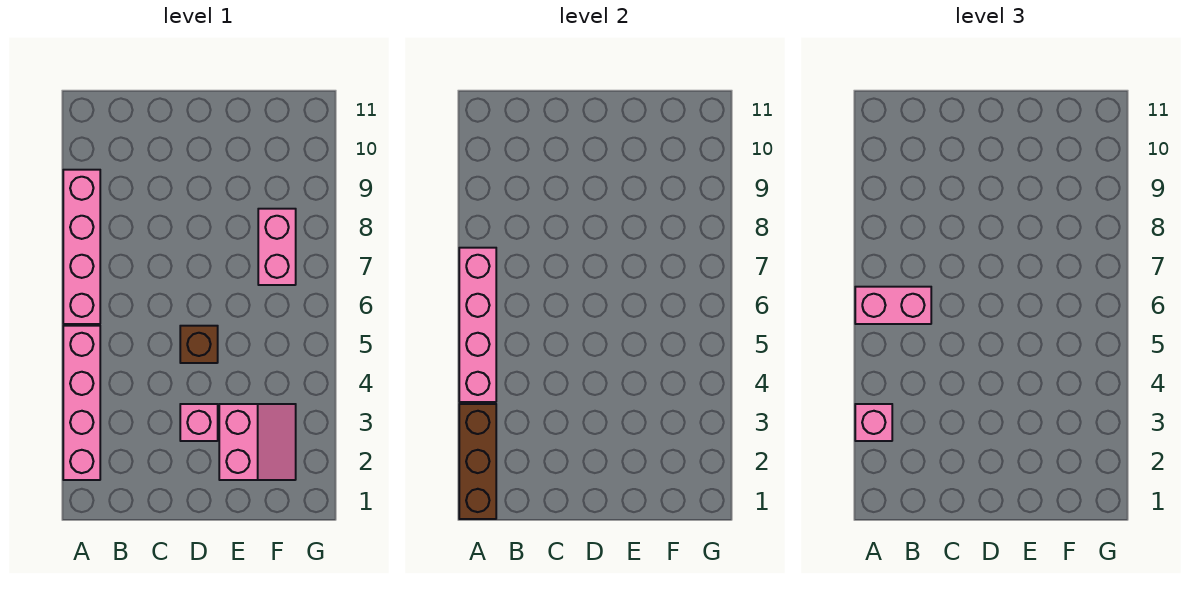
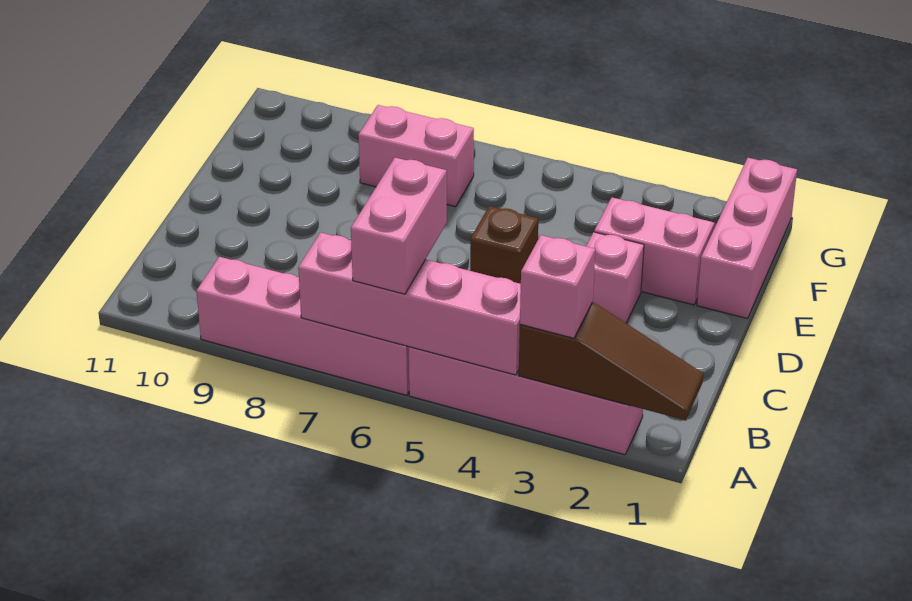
brown brick A1:A3 level 2 -> brown slope A1:A3 level 2 top 3
none -> pink brick E1:G1 level 1

